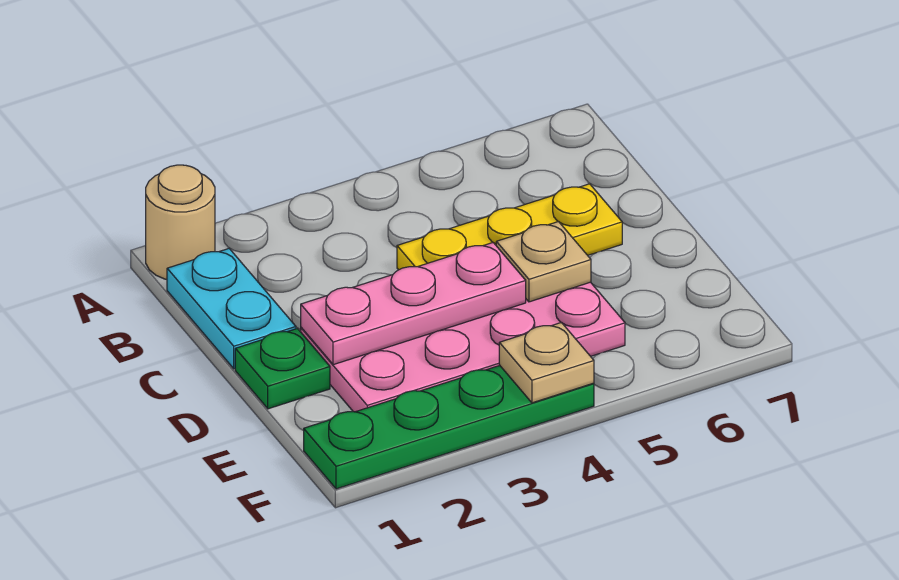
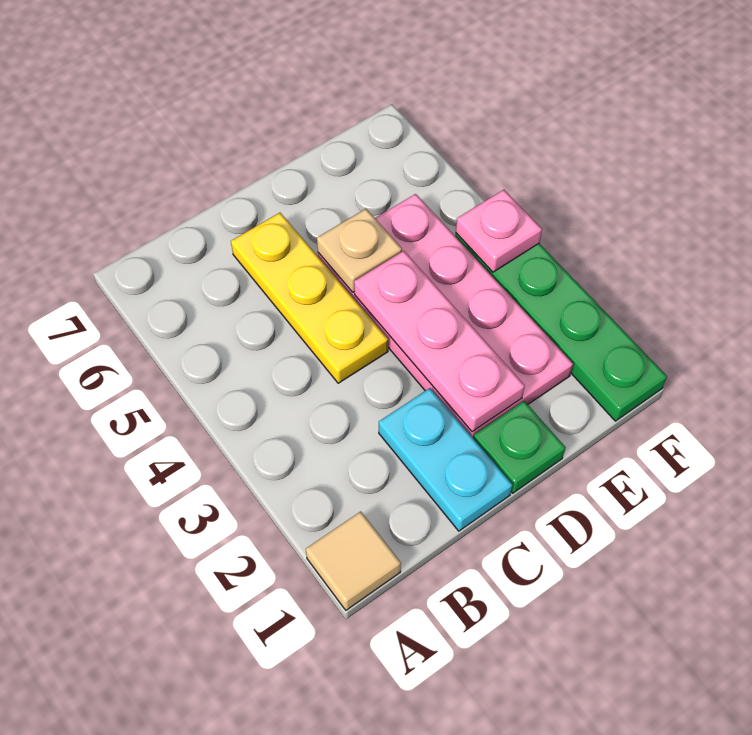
tan round brick A1 level 1 -> tan tile A1 level 1
cyan plate B1:C1 level 1 -> cyan plate C1:C2 level 1
tan plate F4 level 2 -> pink plate F4 level 2

